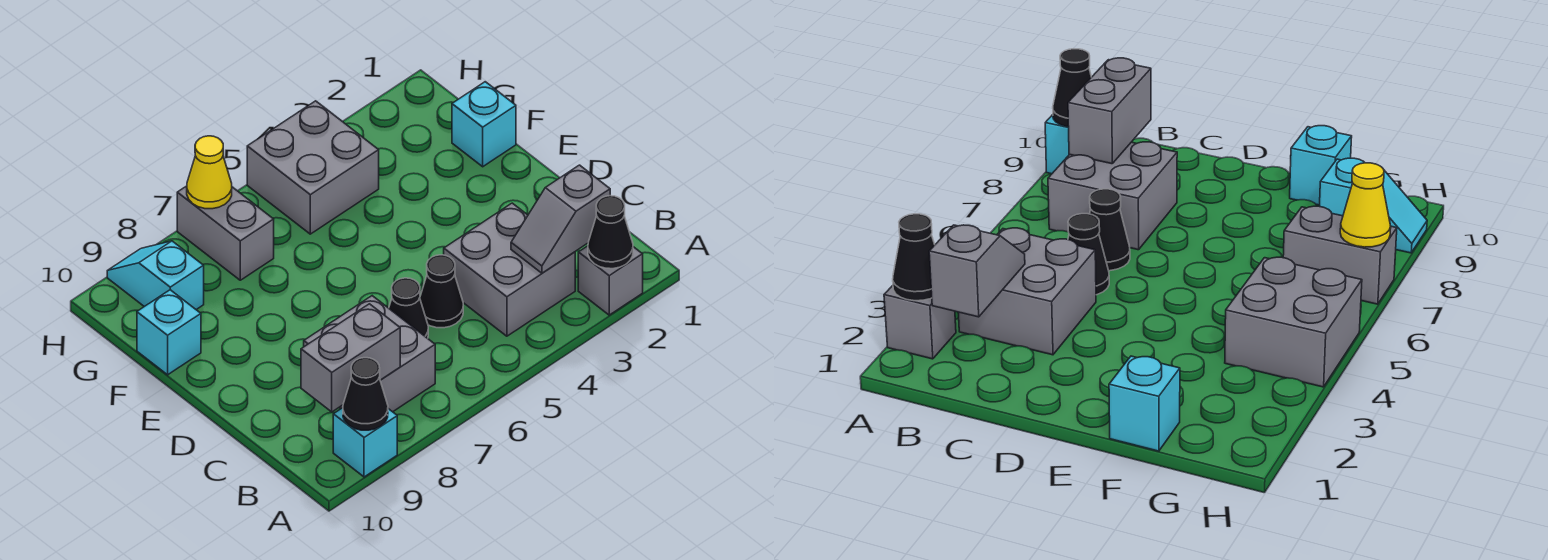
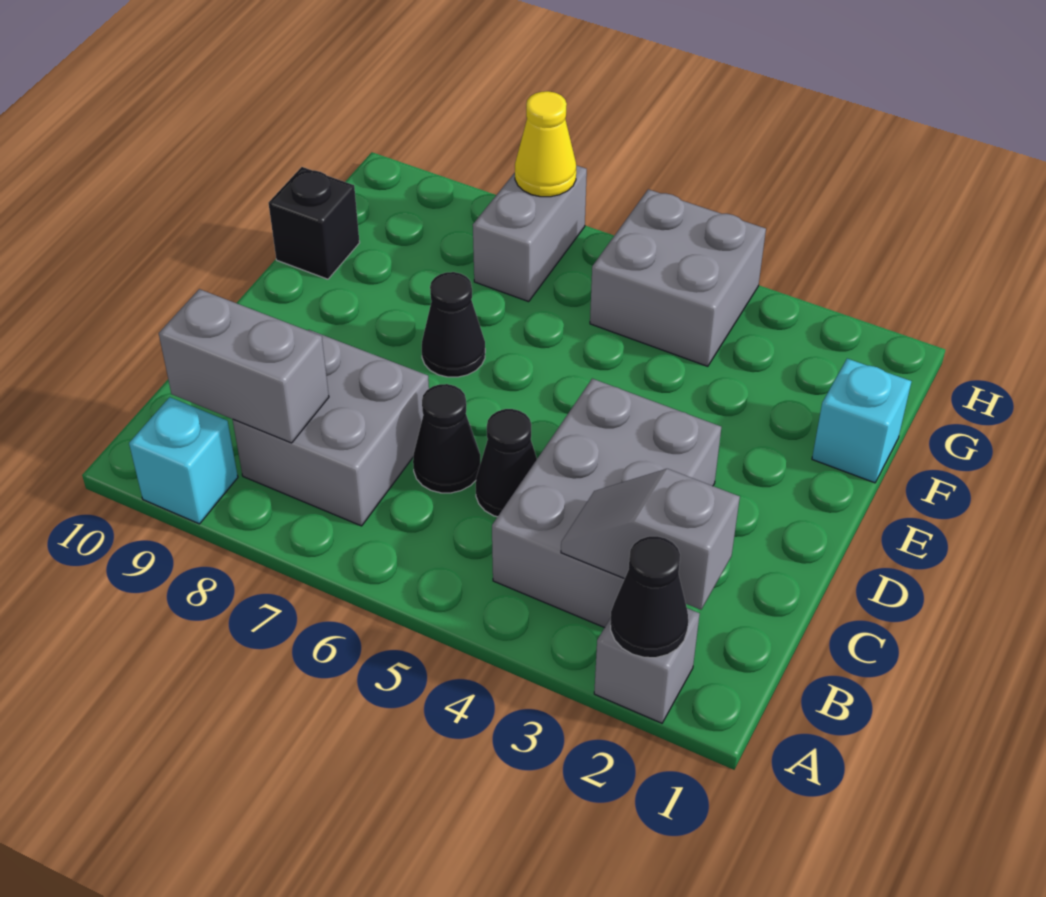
black cone A9 level 2 -> black cone E7 level 1
grey brick B3:C4 level 1 -> grey brick B3:D4 level 1
cyan brick F10 level 1 -> black brick F10 level 1
cyan slope G9:H9 level 1 top G -> none

